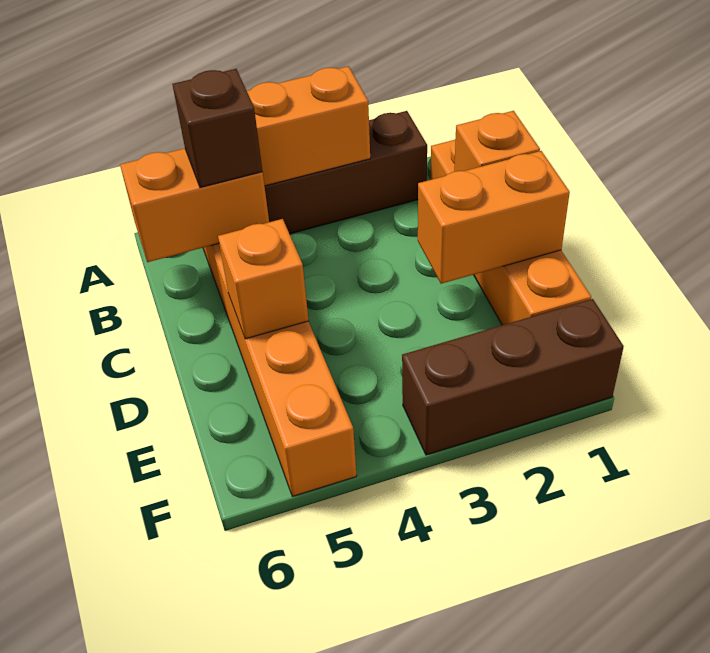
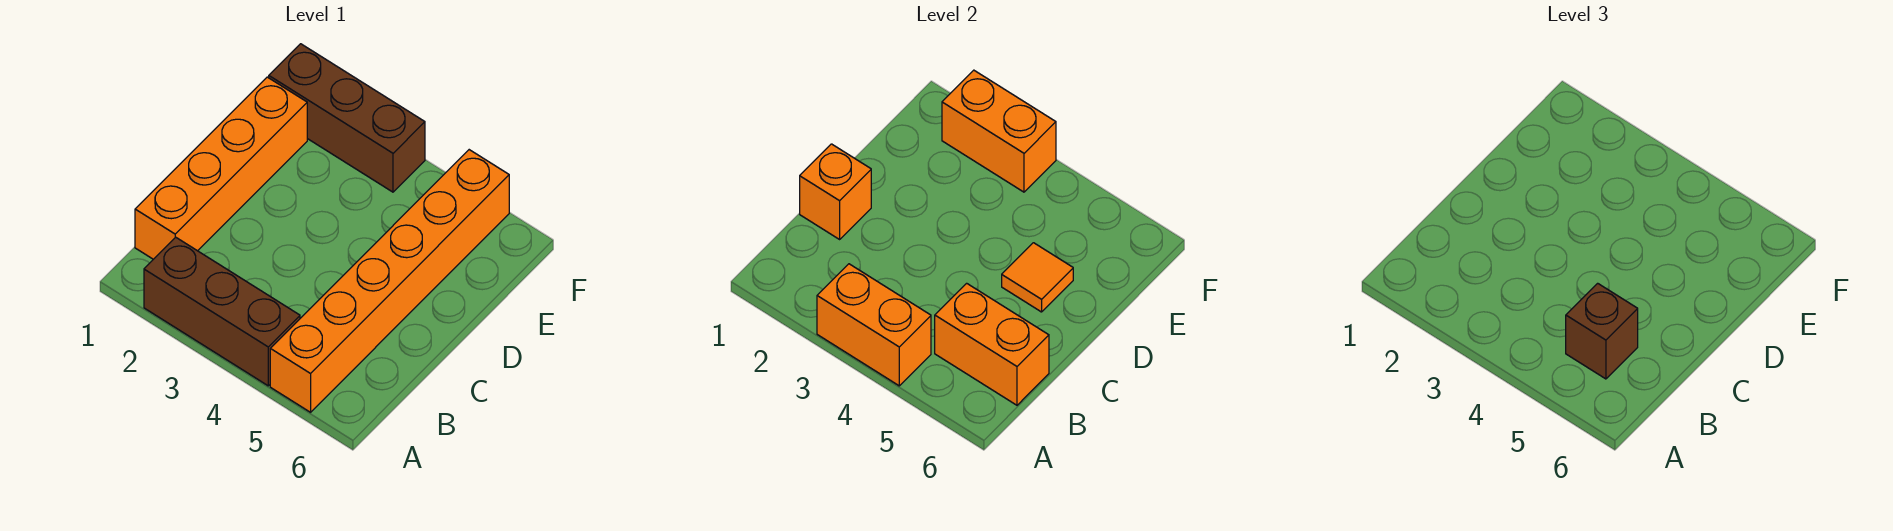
orange brick D1:D2 level 2 -> orange brick F2:F3 level 2
orange brick D5 level 2 -> orange tile D5 level 2

